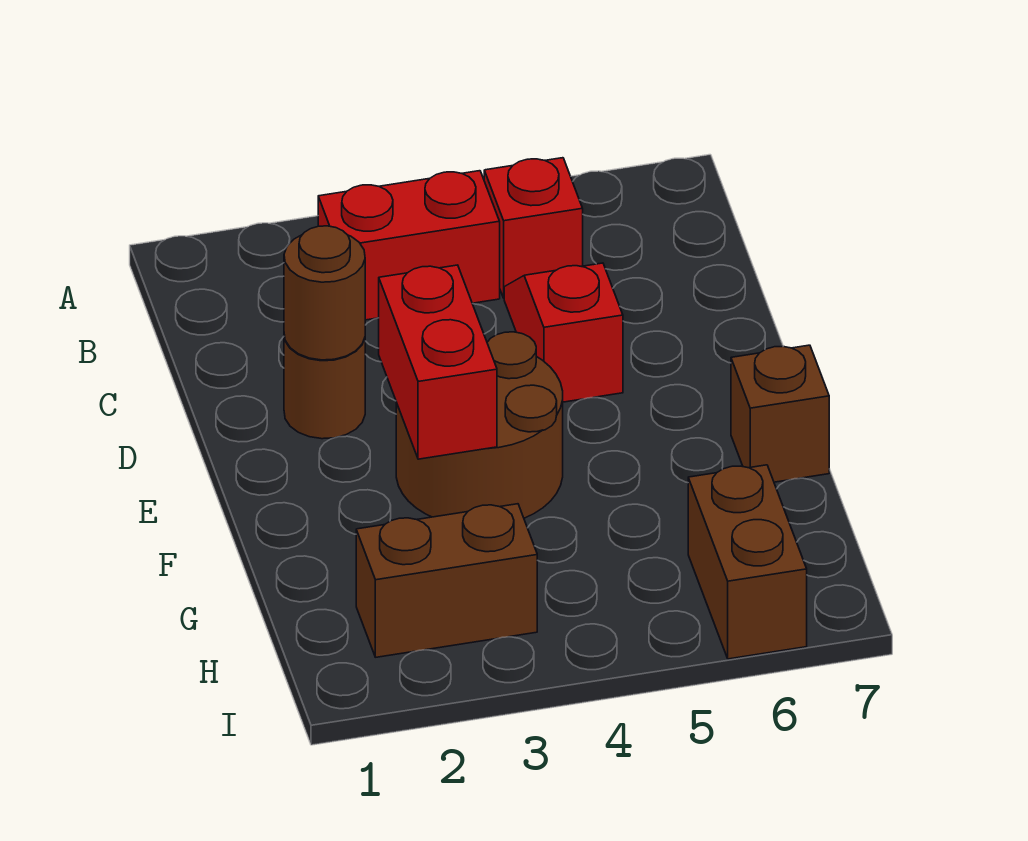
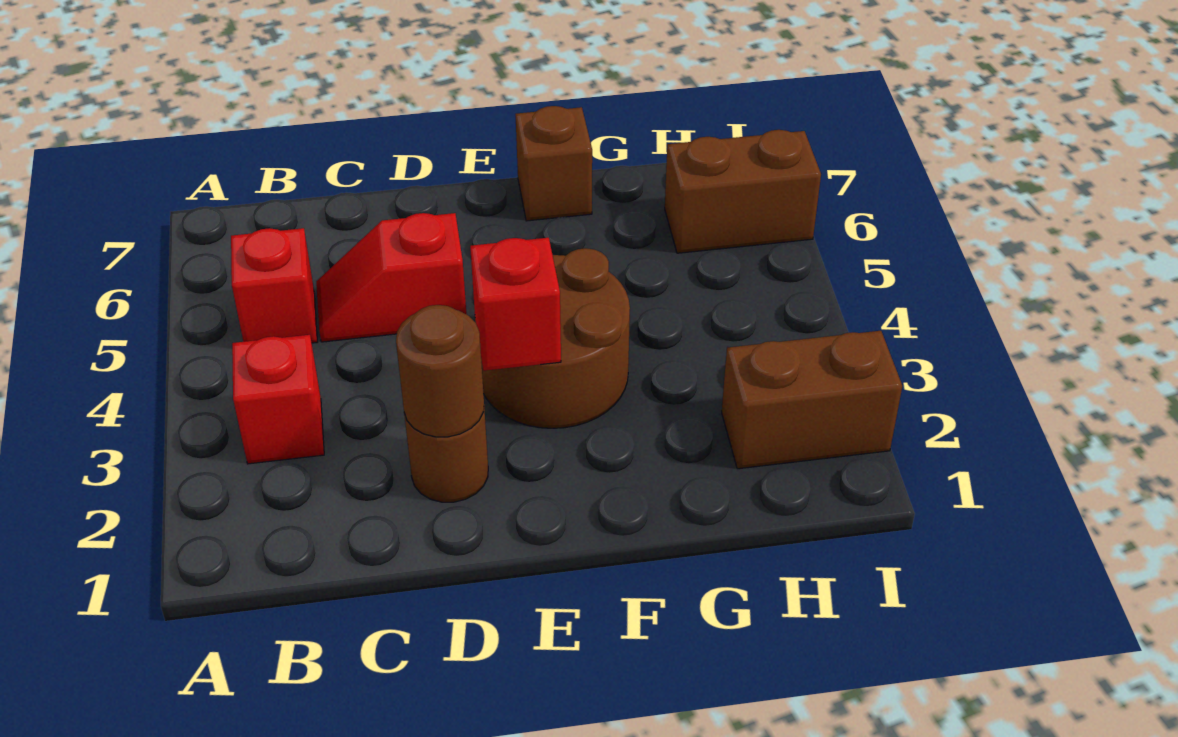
red brick B3:B4 level 1 -> red brick B3 level 1
red brick E3:F3 level 2 -> red brick E3 level 2
brown brick H2:H3 level 1 -> brown brick H2:I2 level 1

